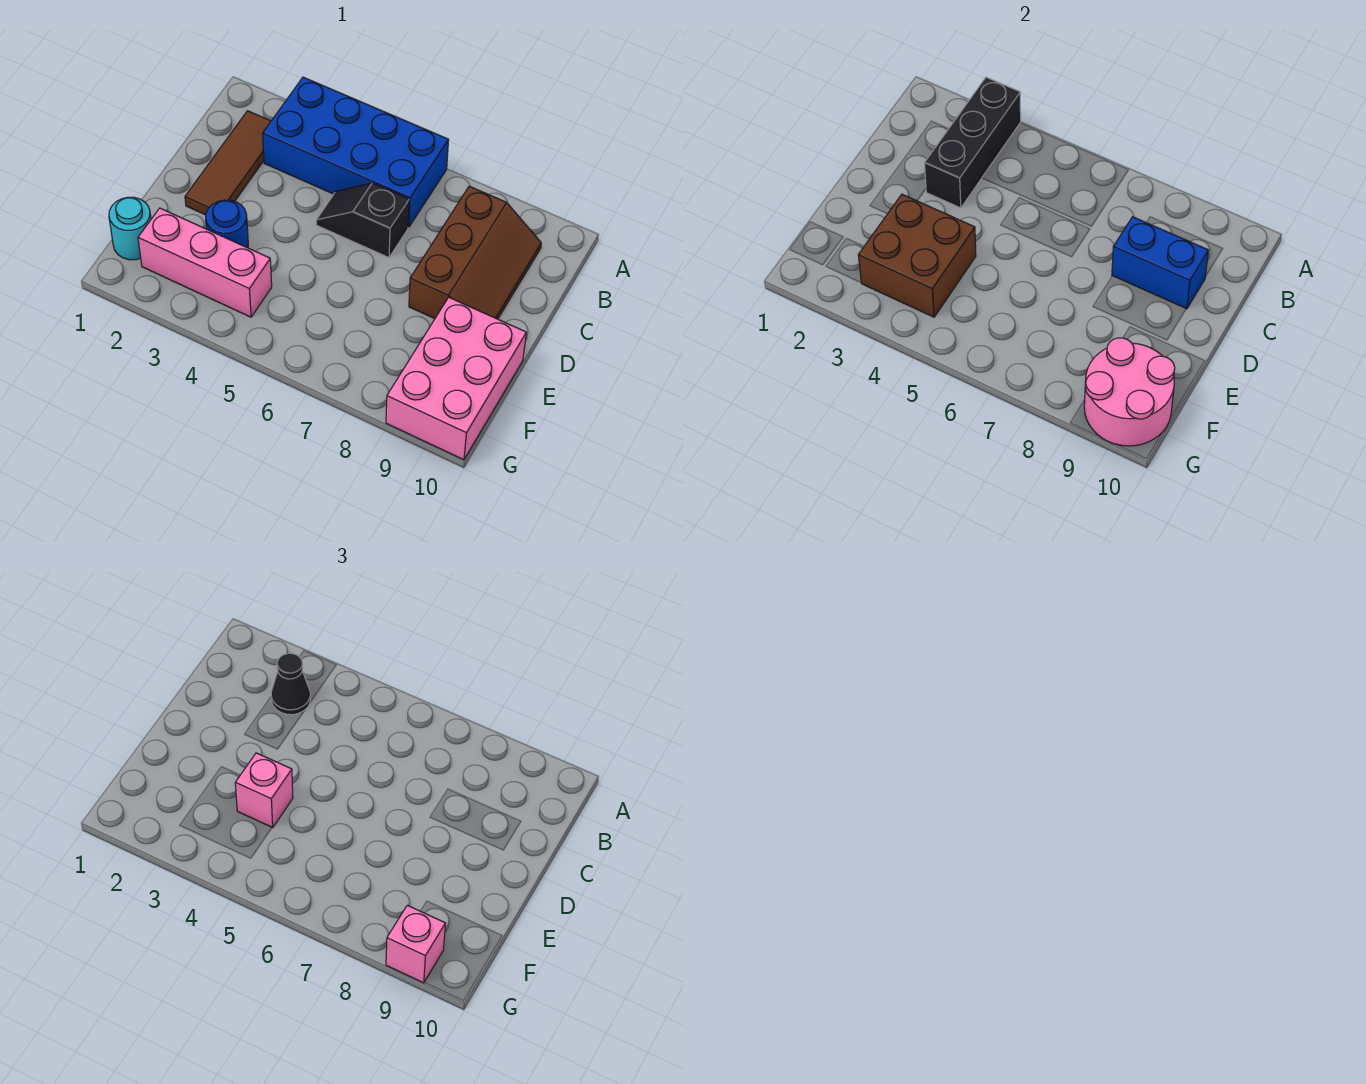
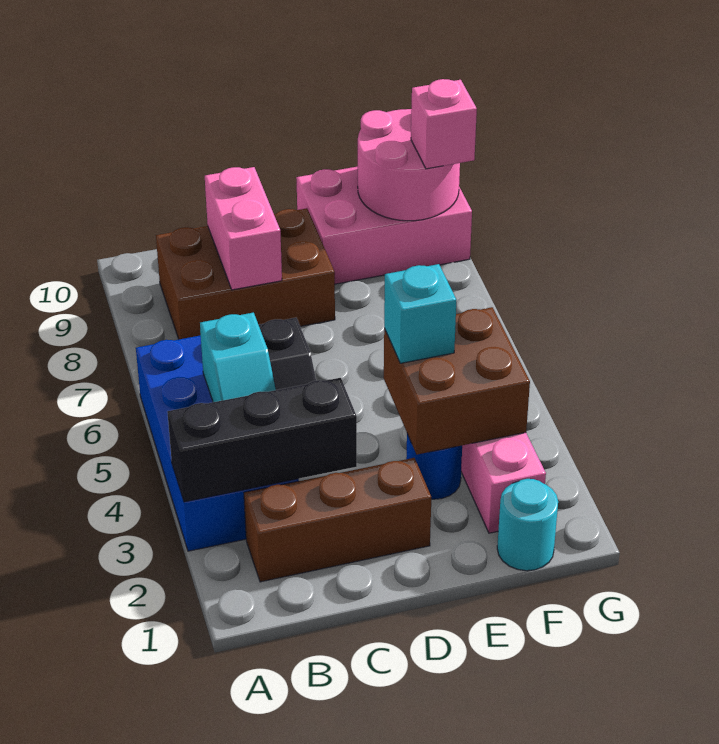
brown tile B2:D2 level 1 -> brown brick B2:D2 level 1
black cone B3 level 3 -> none
none -> cyan slope B4:B5 level 2 top 5
brown slope B8:D9 level 1 top 8 -> brown brick B8:D9 level 1
blue brick C8:C9 level 2 -> pink brick C8:C9 level 2
pink brick E4 level 3 -> cyan brick E4 level 3

